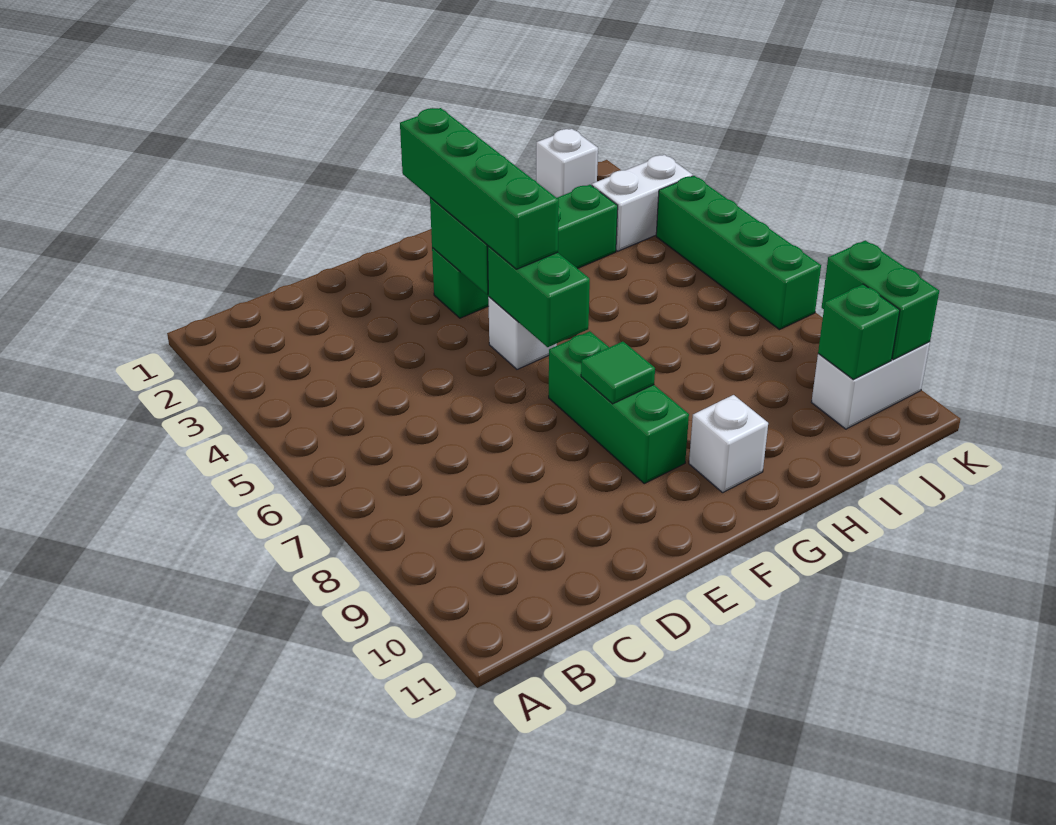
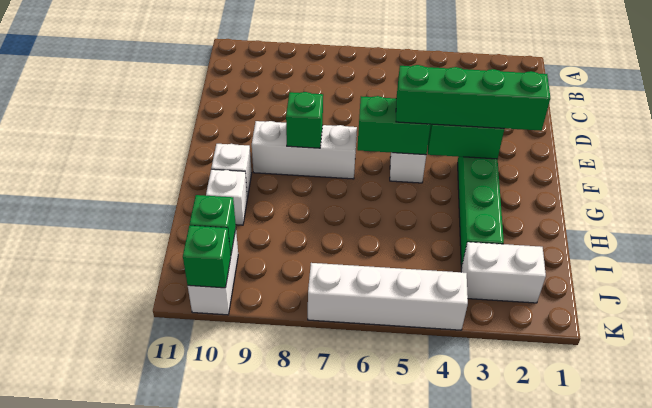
green brick F7:F9 level 1 -> white brick F7:F9 level 1
green tile F8 level 2 -> green brick F8 level 2
white brick J1 level 1 -> white brick H10 level 1
white brick J3:K3 level 1 -> white brick J2:J3 level 1
green brick K4:K7 level 1 -> white brick K4:K7 level 1
green brick K9:K10 level 2 -> green brick K10 level 2

